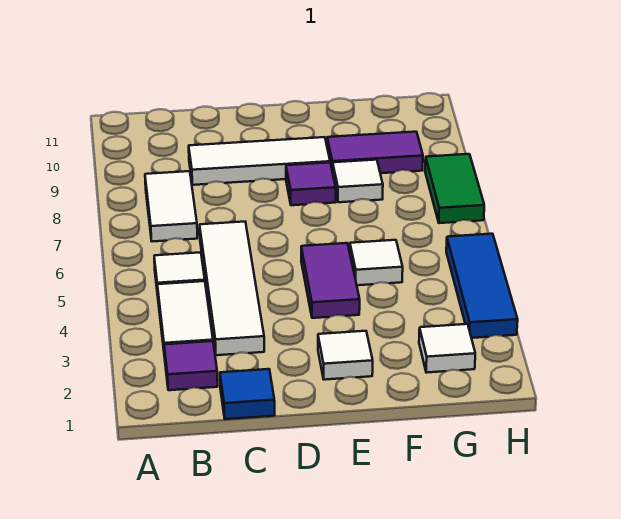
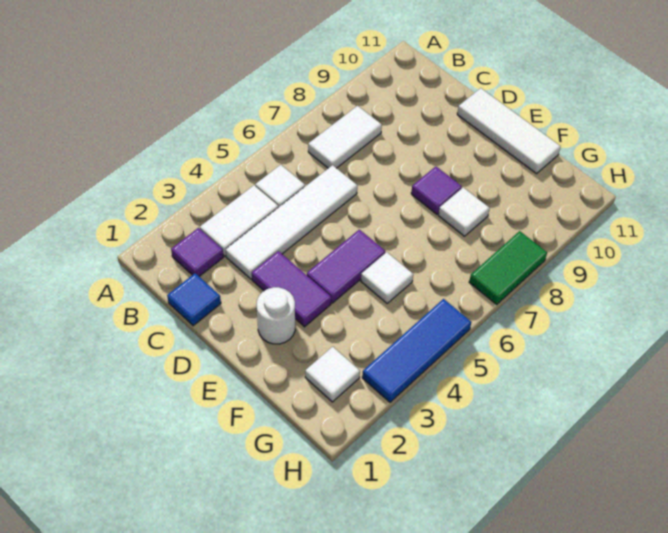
white tile C9:E9 level 1 -> white tile D11:F11 level 1
white tile E2 level 1 -> white round brick E2 level 1
purple tile F9:G9 level 1 -> purple tile D3:E3 level 1

